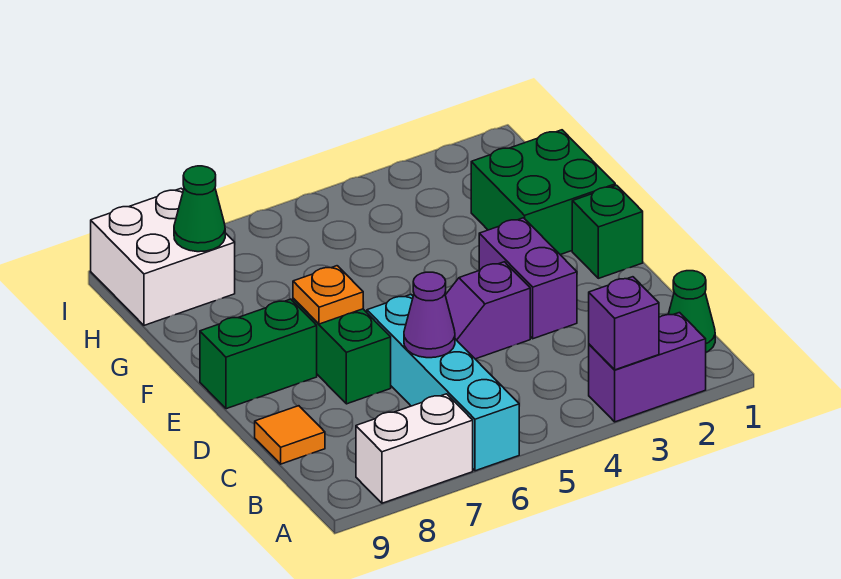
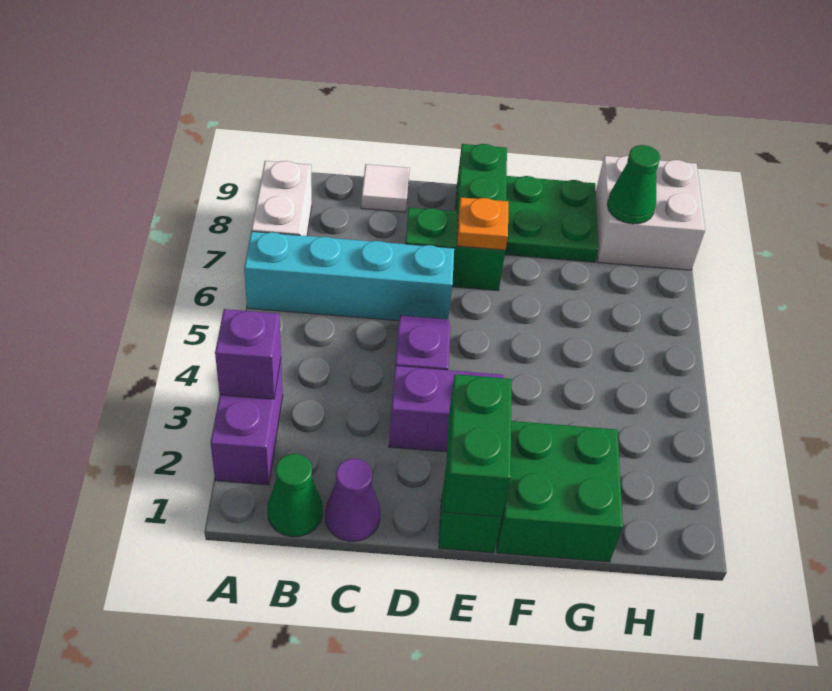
purple cone C6 level 2 -> purple cone C1 level 1
orange tile C9 level 1 -> white tile C9 level 1
none -> green brick E1:E2 level 2
none -> green plate F8:G9 level 1

